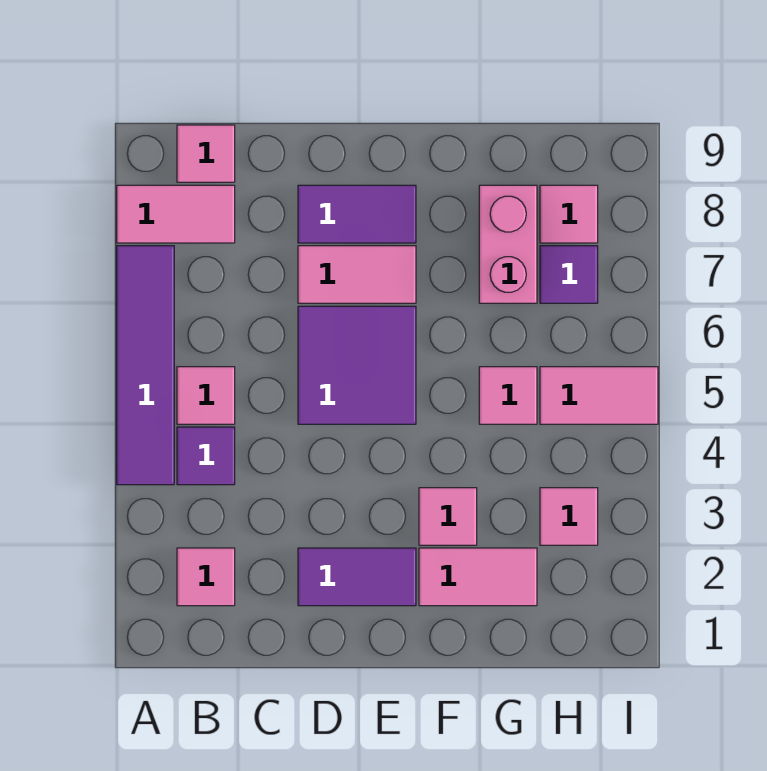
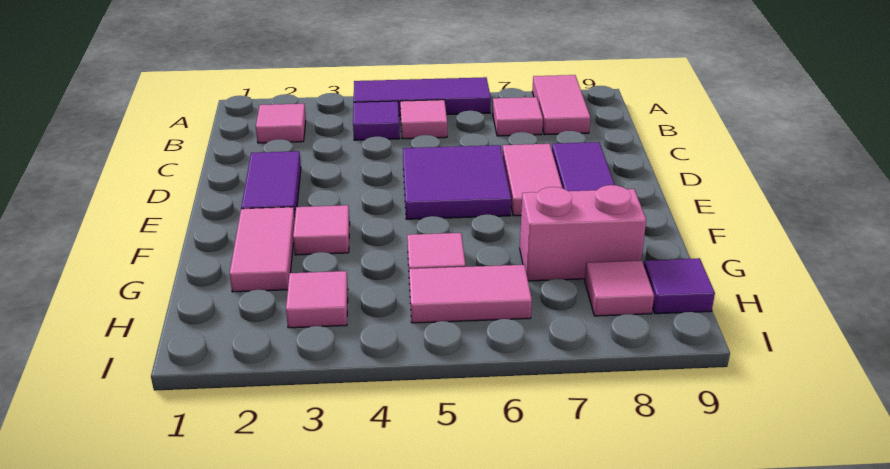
purple tile A4:A7 level 1 -> purple tile A4:A6 level 1
pink tile B9 level 1 -> pink tile B7 level 1
pink tile H5:I5 level 1 -> pink tile H5:H6 level 1
purple tile H7 level 1 -> purple tile H9 level 1

